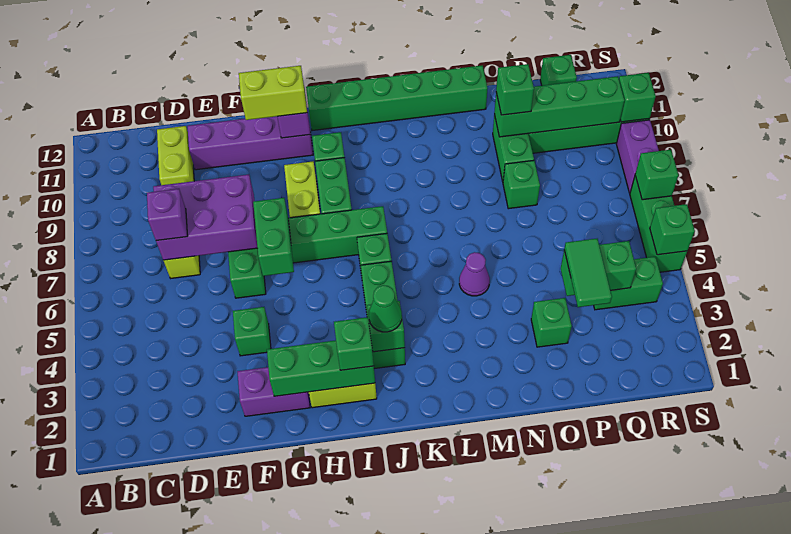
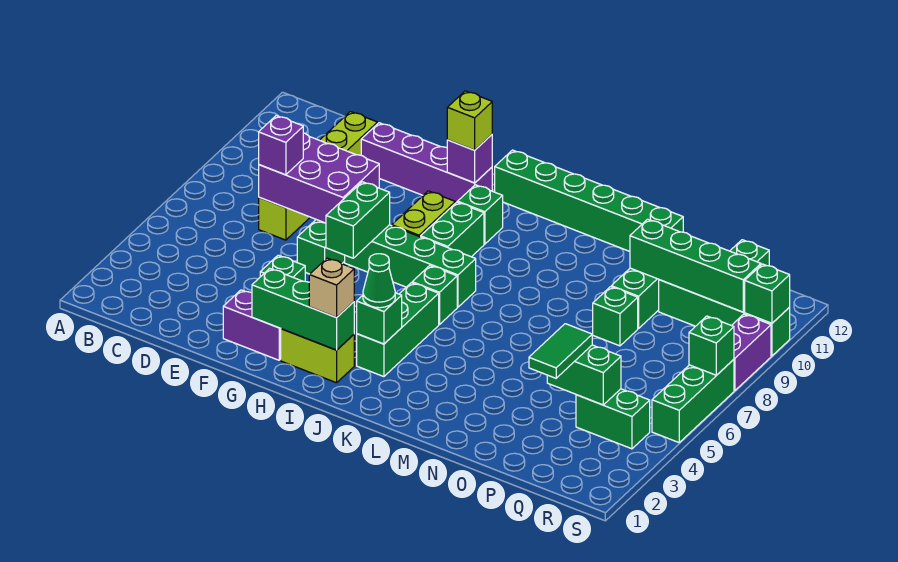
lime brick G11:H11 level 3 -> lime brick H11 level 3
green brick I2 level 3 -> tan brick I2 level 3
purple cone M5 level 1 -> none
green brick O3 level 1 -> none
green brick O10 level 3 -> none
green brick S5 level 2 -> none

